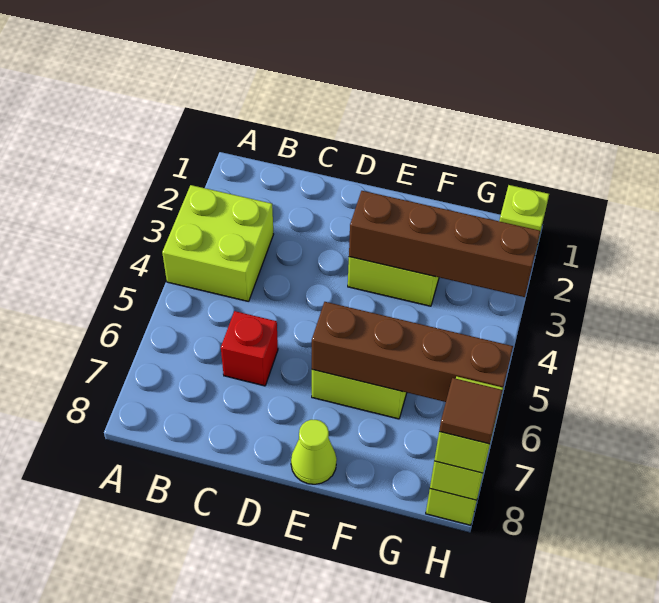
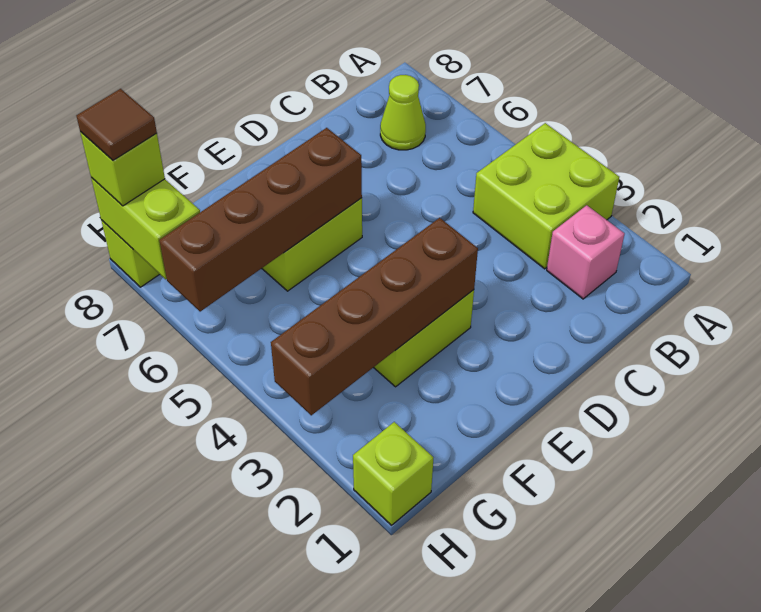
none -> pink brick B2 level 1
red brick C6 level 1 -> none
lime cone E8 level 1 -> lime cone B7 level 1

